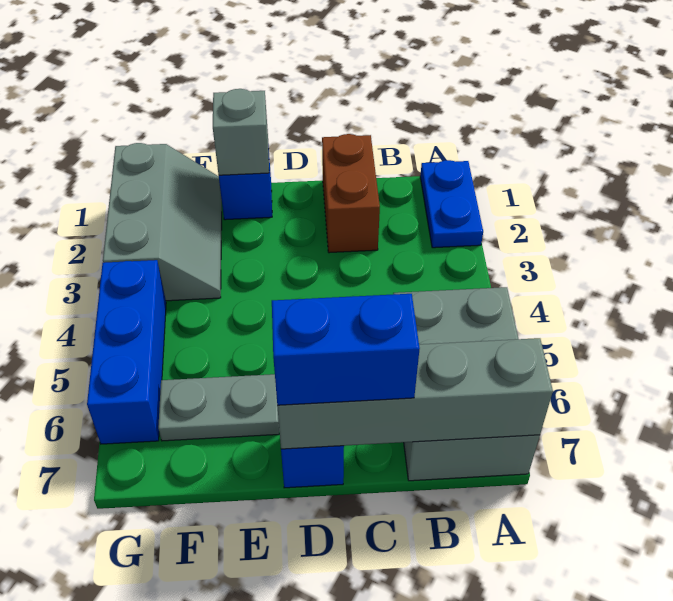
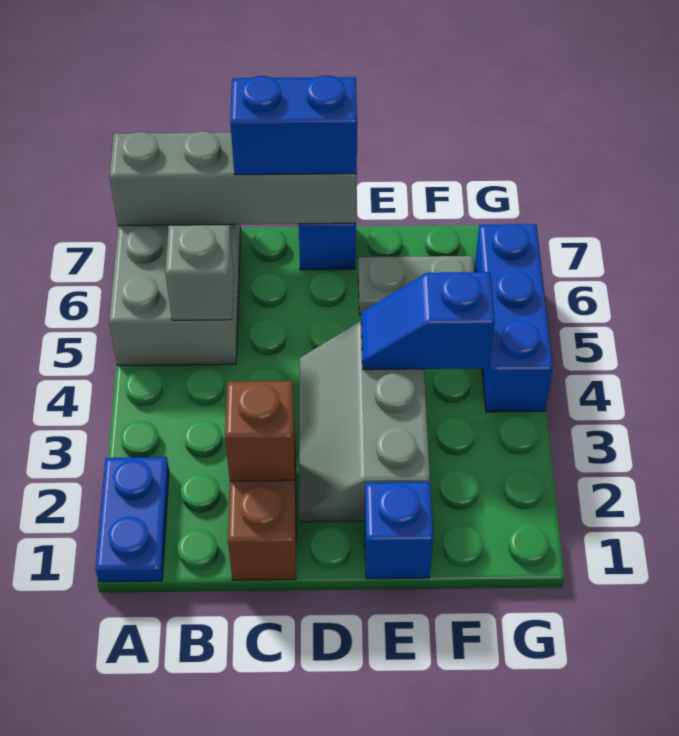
none -> brown brick C2 level 2
grey brick E1 level 2 -> grey brick B5 level 2
none -> blue slope E4:F4 level 2 top F
grey slope F1:G3 level 1 top G -> grey slope D2:E4 level 1 top E

